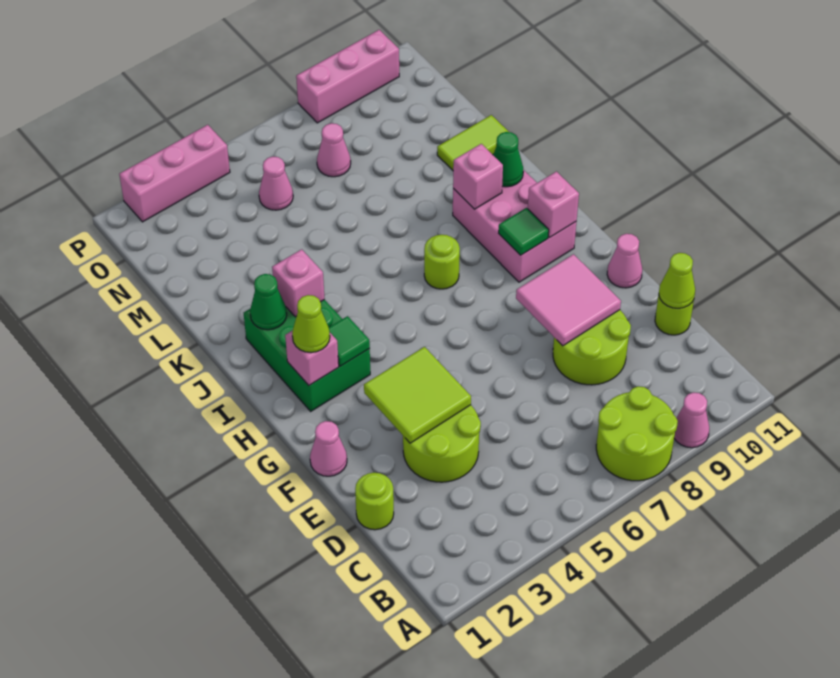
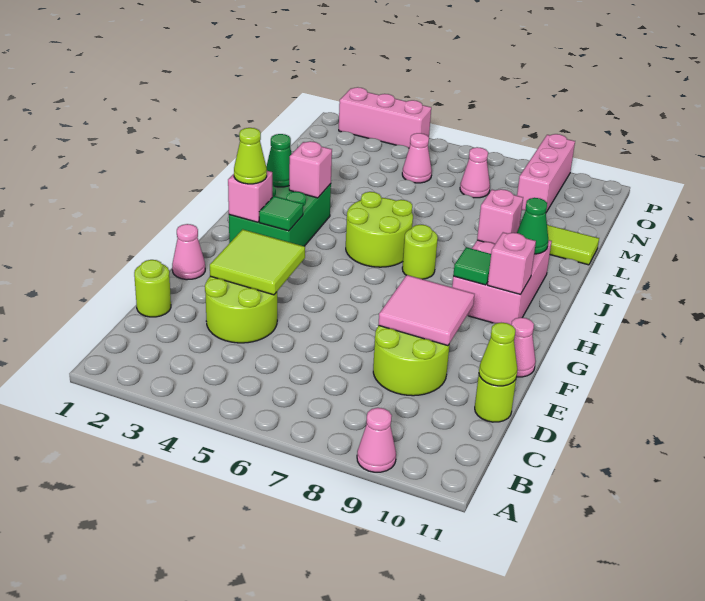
lime round brick A7:B8 level 1 -> lime round brick I5:J6 level 1
pink brick P8:P10 level 1 -> pink brick N9:P9 level 1

